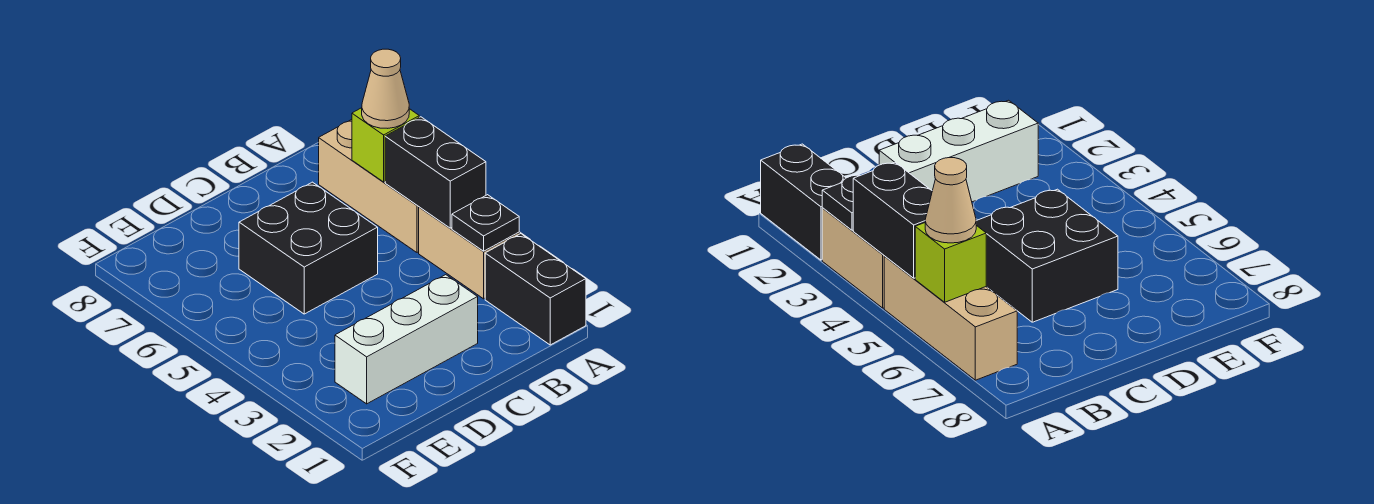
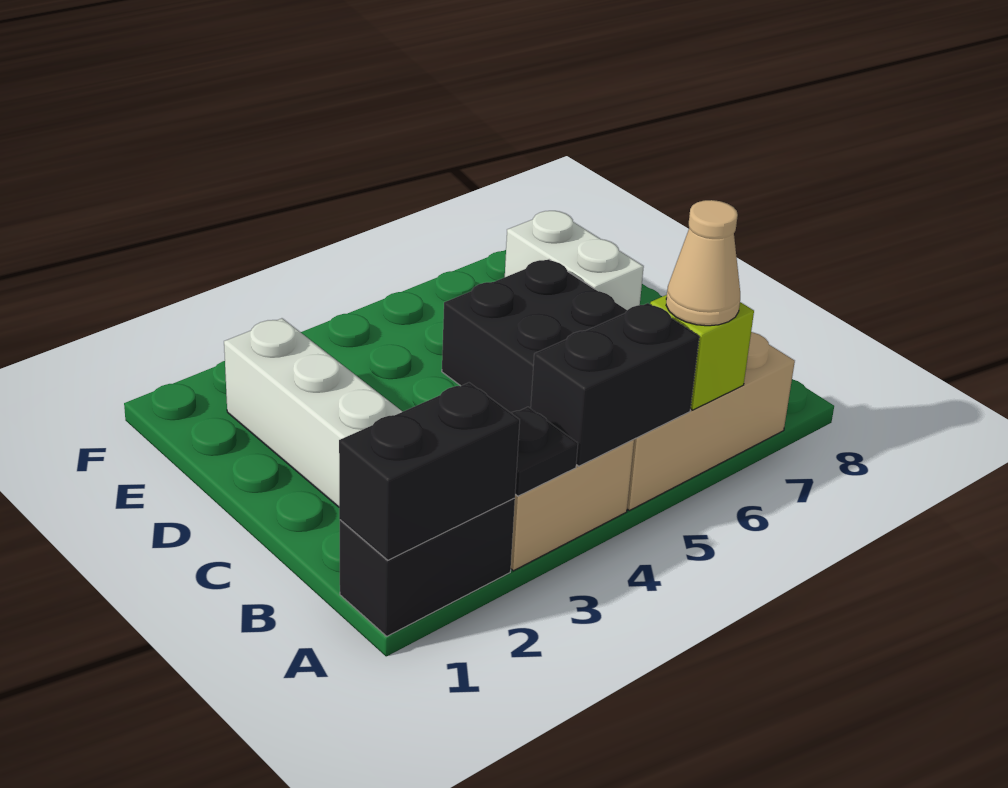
none -> black brick A1:A2 level 2
none -> white brick D7:E7 level 1

